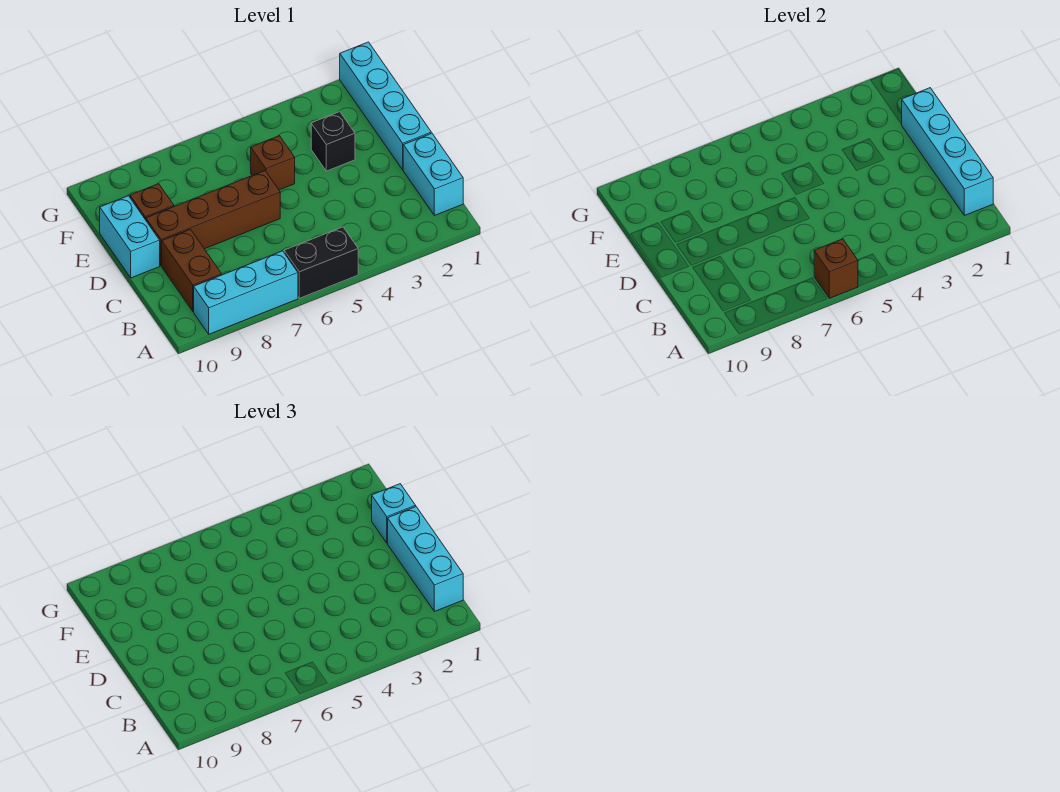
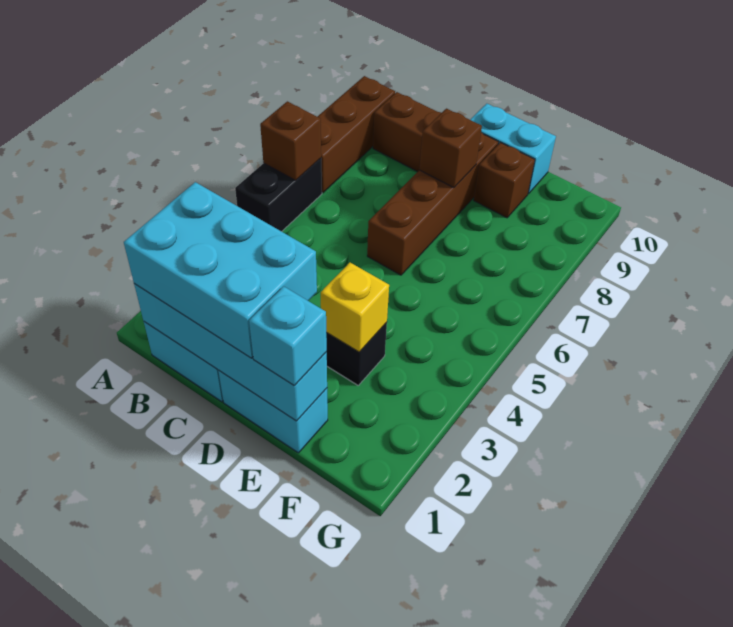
cyan brick A7:A9 level 1 -> brown brick A7:A9 level 1
cyan brick B1:D1 level 3 -> cyan brick B1:D2 level 3
cyan brick D1:G1 level 1 -> cyan brick D1:E1 level 1
none -> yellow brick E3 level 2
brown brick E5 level 1 -> brown brick D8 level 2

